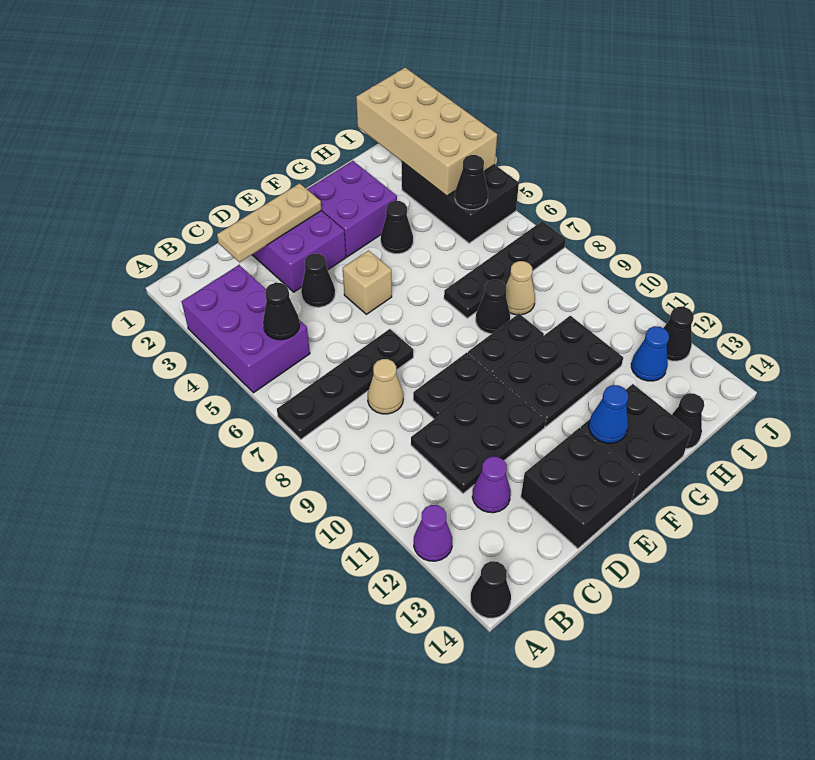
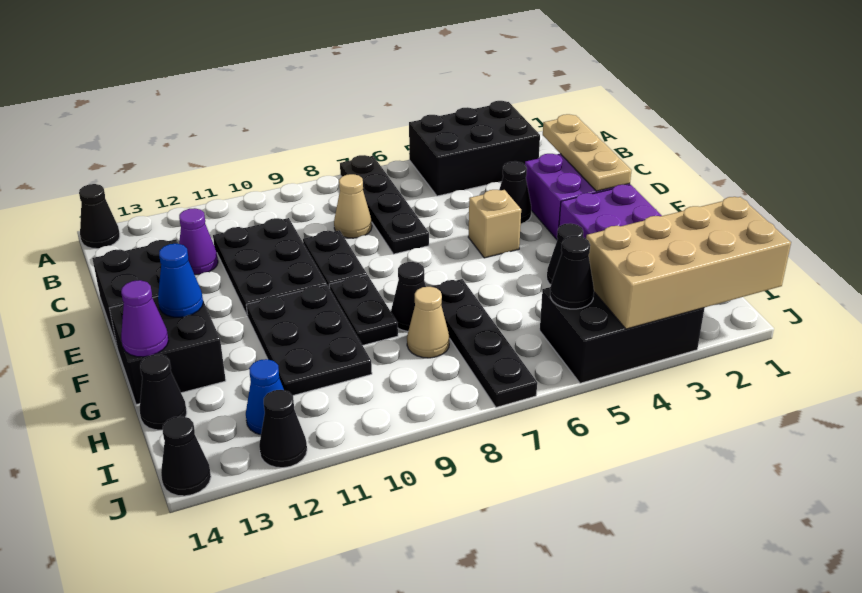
purple brick A3:B5 level 1 -> black brick A3:B5 level 1
purple cone A12 level 1 -> purple cone G14 level 2
black cone B5 level 2 -> black cone J14 level 1

